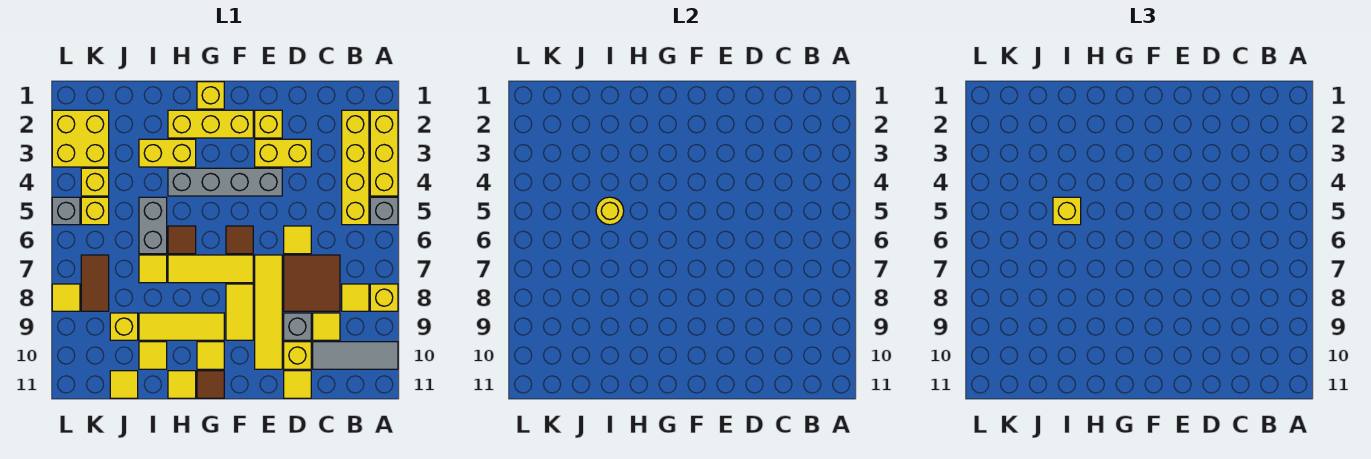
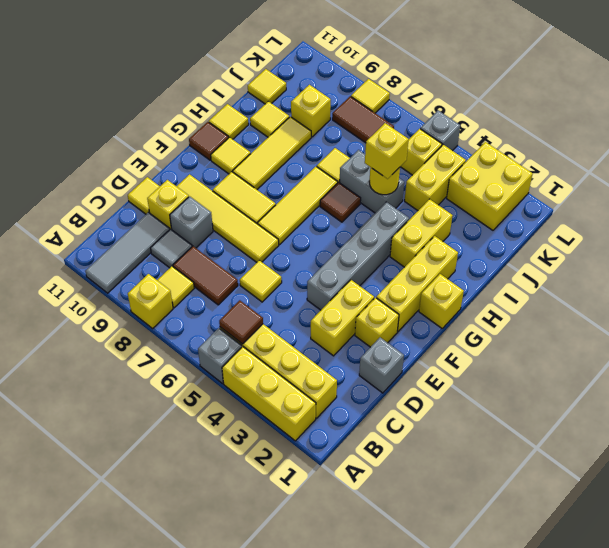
brown tile C7:D8 level 1 -> brown tile C7:C8 level 1
yellow tile C9 level 1 -> grey tile C9 level 1
none -> grey brick D1 level 1
brown tile F6 level 1 -> brown tile B5 level 2
yellow brick K4 level 1 -> yellow brick J4:K4 level 1

